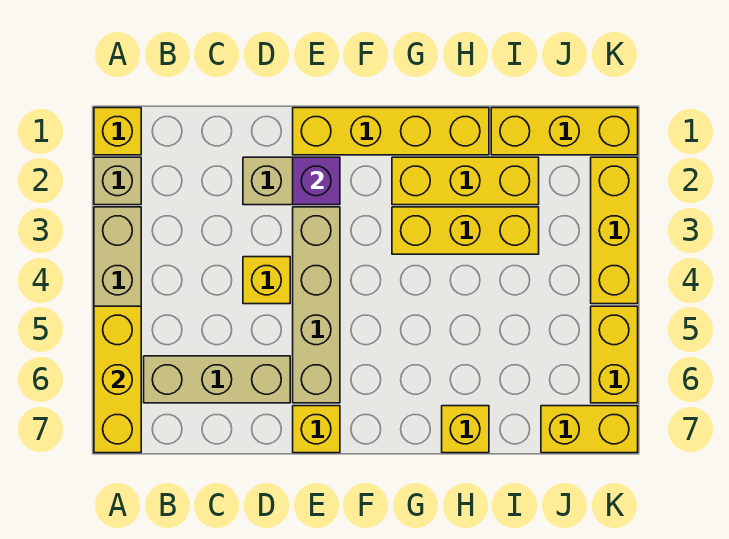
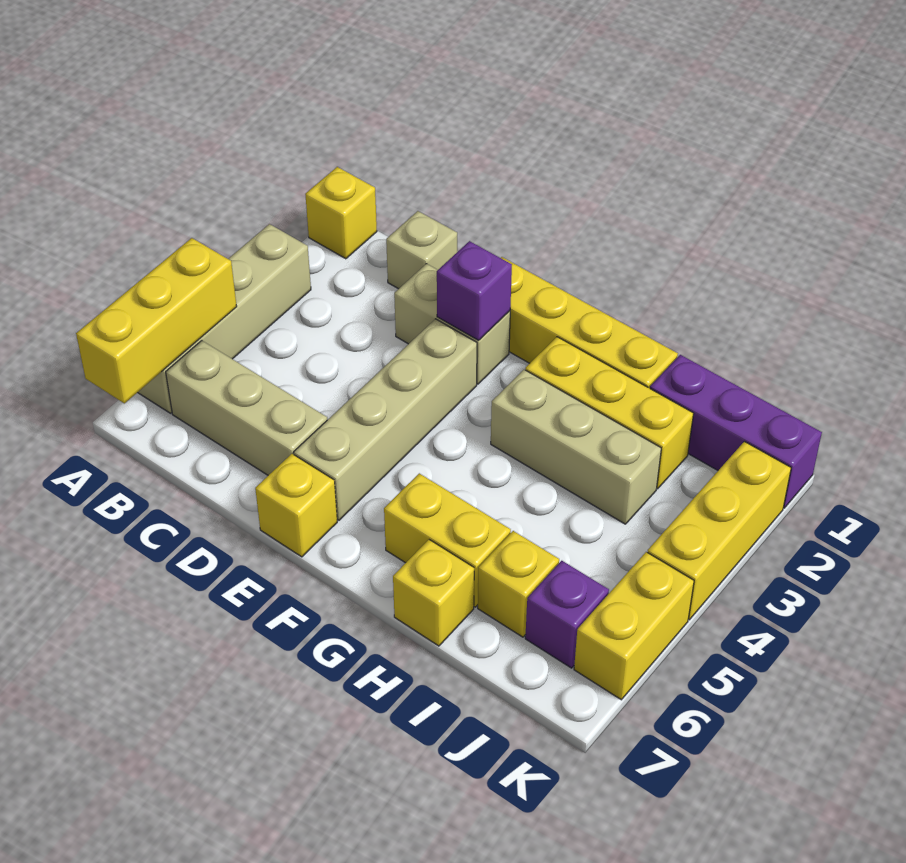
tan brick A2 level 1 -> tan brick C1 level 1
yellow brick D4 level 1 -> yellow brick I6 level 1
yellow brick G3:I3 level 1 -> tan brick G3:I3 level 1
yellow brick I1:K1 level 1 -> purple brick I1:K1 level 1
none -> purple brick J6 level 1
yellow brick J7:K7 level 1 -> yellow brick G6:H6 level 1

